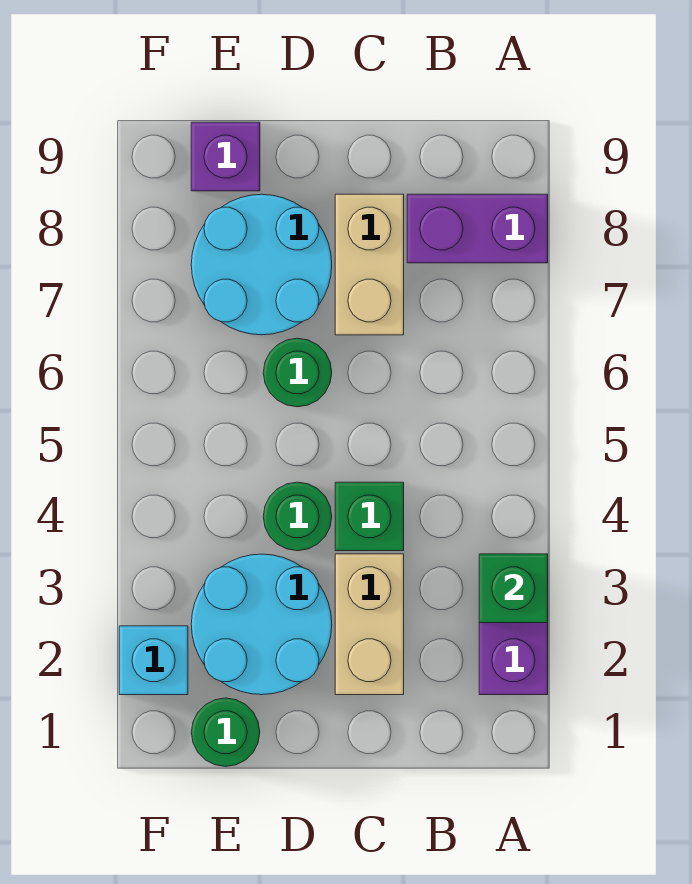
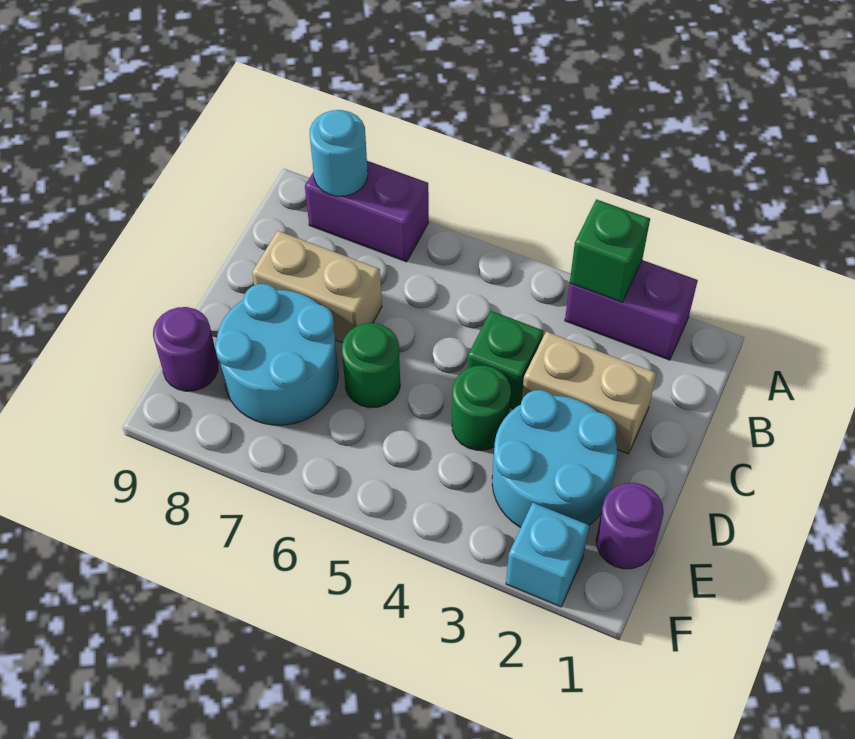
purple brick A8:B8 level 1 -> purple brick A7:A8 level 1
none -> cyan round brick A8 level 2
green round brick E1 level 1 -> purple round brick E1 level 1
purple brick E9 level 1 -> purple round brick E9 level 1

